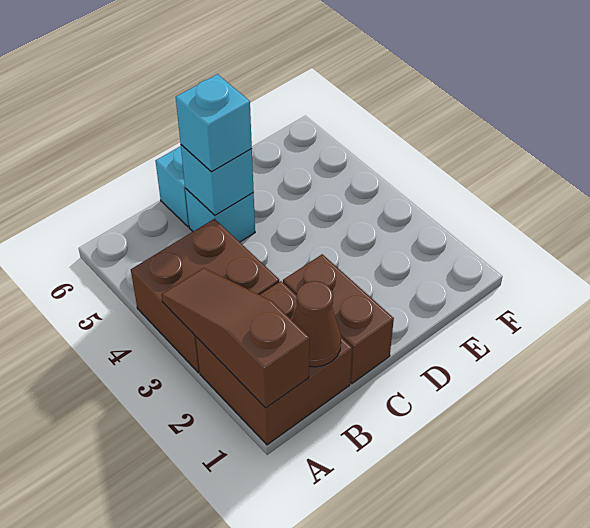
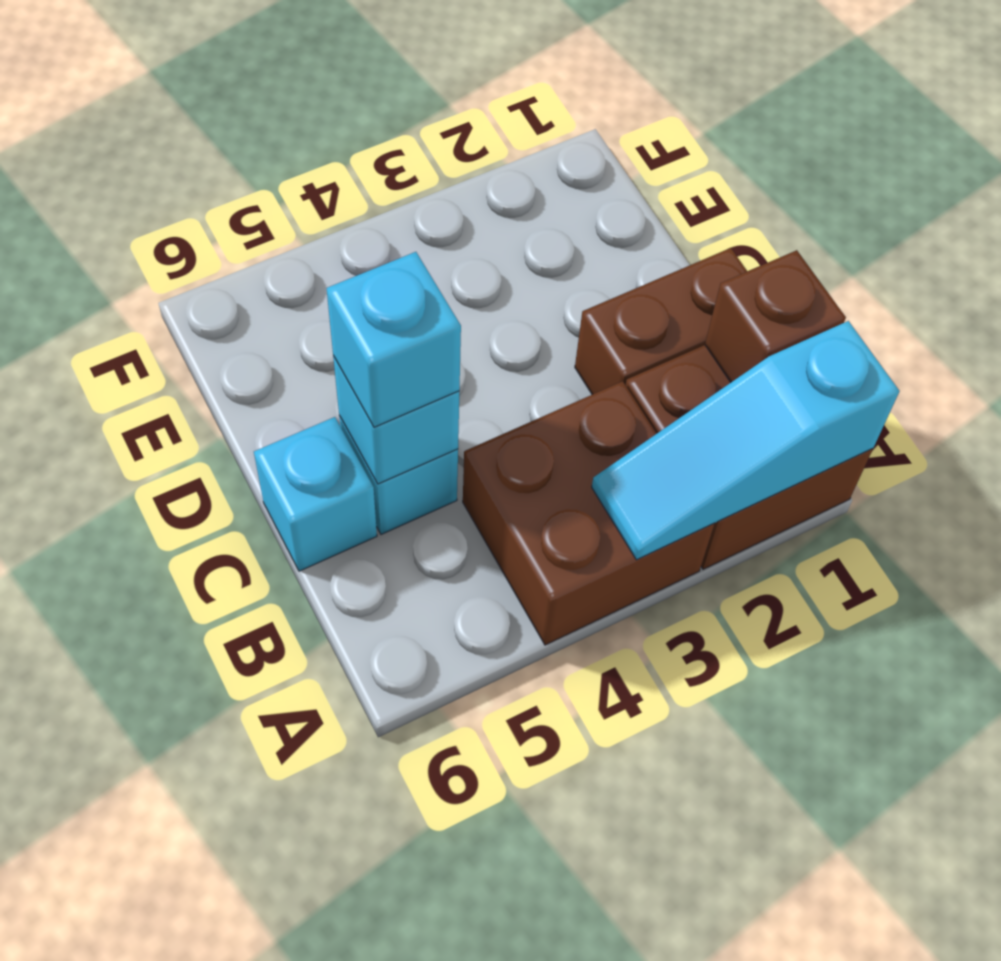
brown slope A1:A3 level 2 top 1 -> cyan slope A1:A3 level 2 top 1
brown cone B1 level 2 -> brown brick B1 level 2

